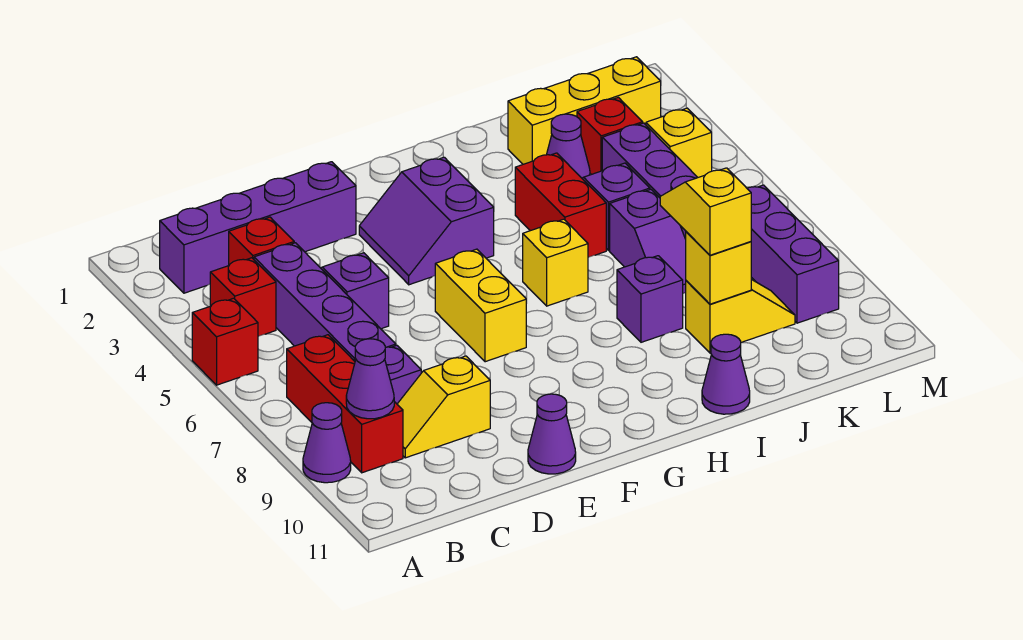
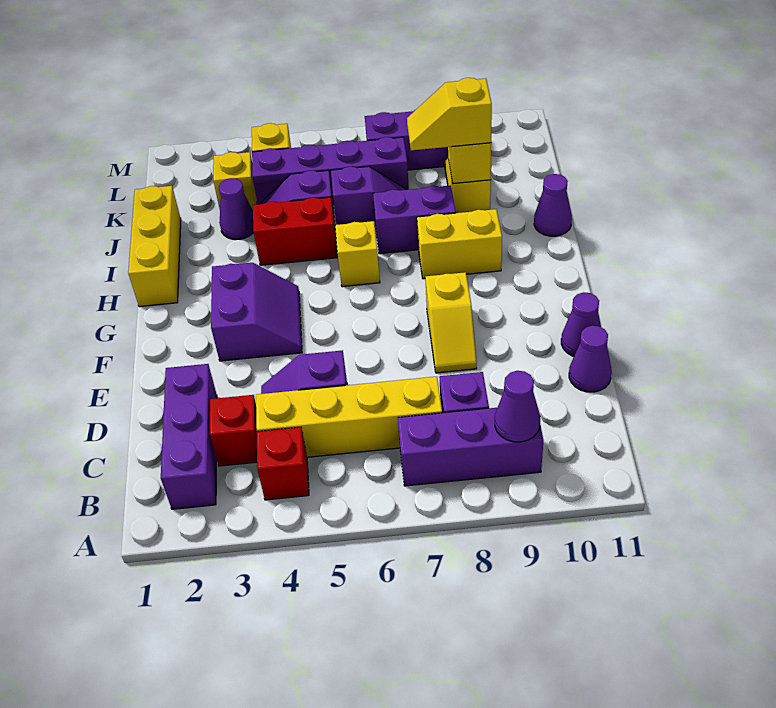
red brick A5 level 1 -> none
purple cone A9 level 1 -> purple cone D11 level 1
purple brick B2:E2 level 1 -> purple brick B2:D2 level 1
red brick B7:B9 level 1 -> purple brick B7:B9 level 1
purple brick C4:C7 level 1 -> yellow brick C4:C7 level 1
yellow slope C9:D9 level 1 top D -> yellow slope E8:F8 level 1 top F
purple slope F3:G4 level 1 top G -> purple slope F3:G4 level 1 top 3
yellow brick F6:F7 level 1 -> yellow brick H8:H9 level 1
purple brick I8 level 1 -> purple brick I7:I8 level 1
yellow brick J2:L2 level 1 -> yellow brick H1:J1 level 1
red brick K3 level 1 -> yellow brick K3 level 1

